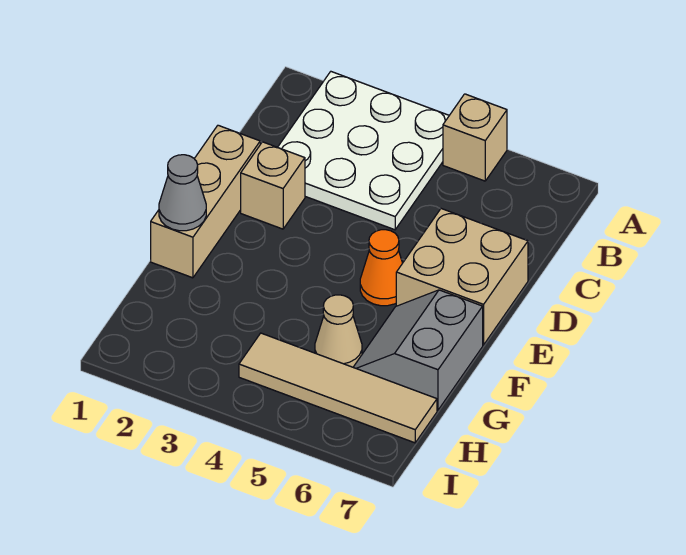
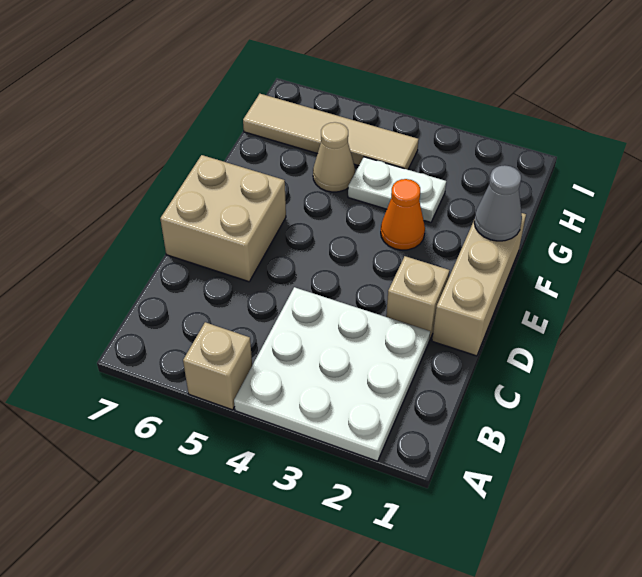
orange cone E5 level 1 -> orange cone F3 level 1
grey slope F6:G7 level 1 top 7 -> none
none -> white plate G3:G4 level 1

